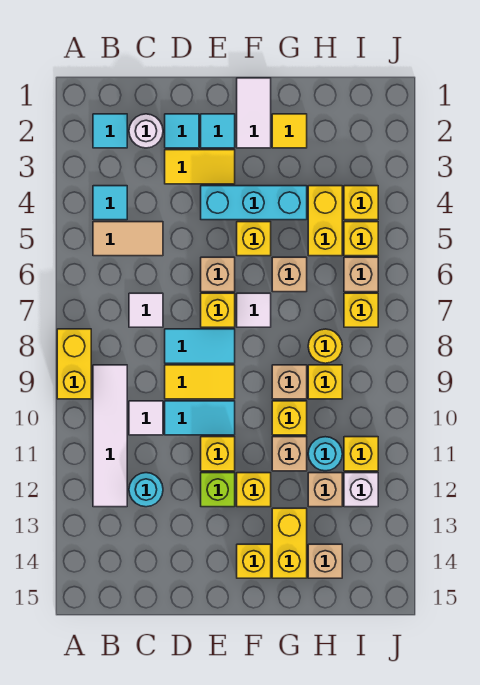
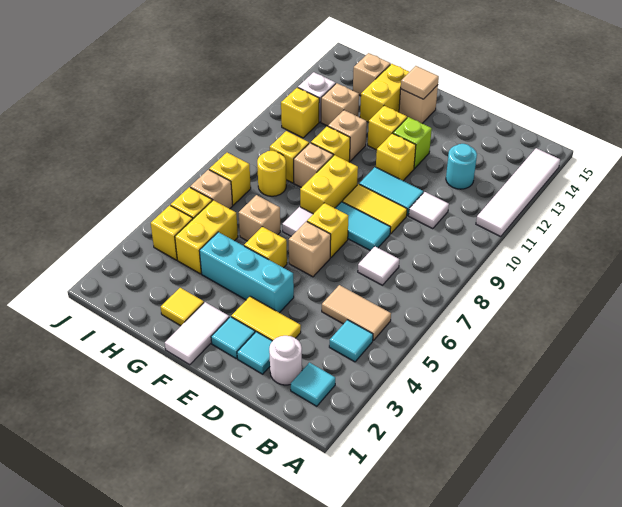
yellow brick A8:A9 level 1 -> yellow brick F8:F9 level 1
white tile B9:B12 level 1 -> white tile A11:A14 level 1
yellow brick F14 level 1 -> tan brick F14 level 1
none -> tan tile F14 level 2
cyan round brick H11 level 1 -> none

